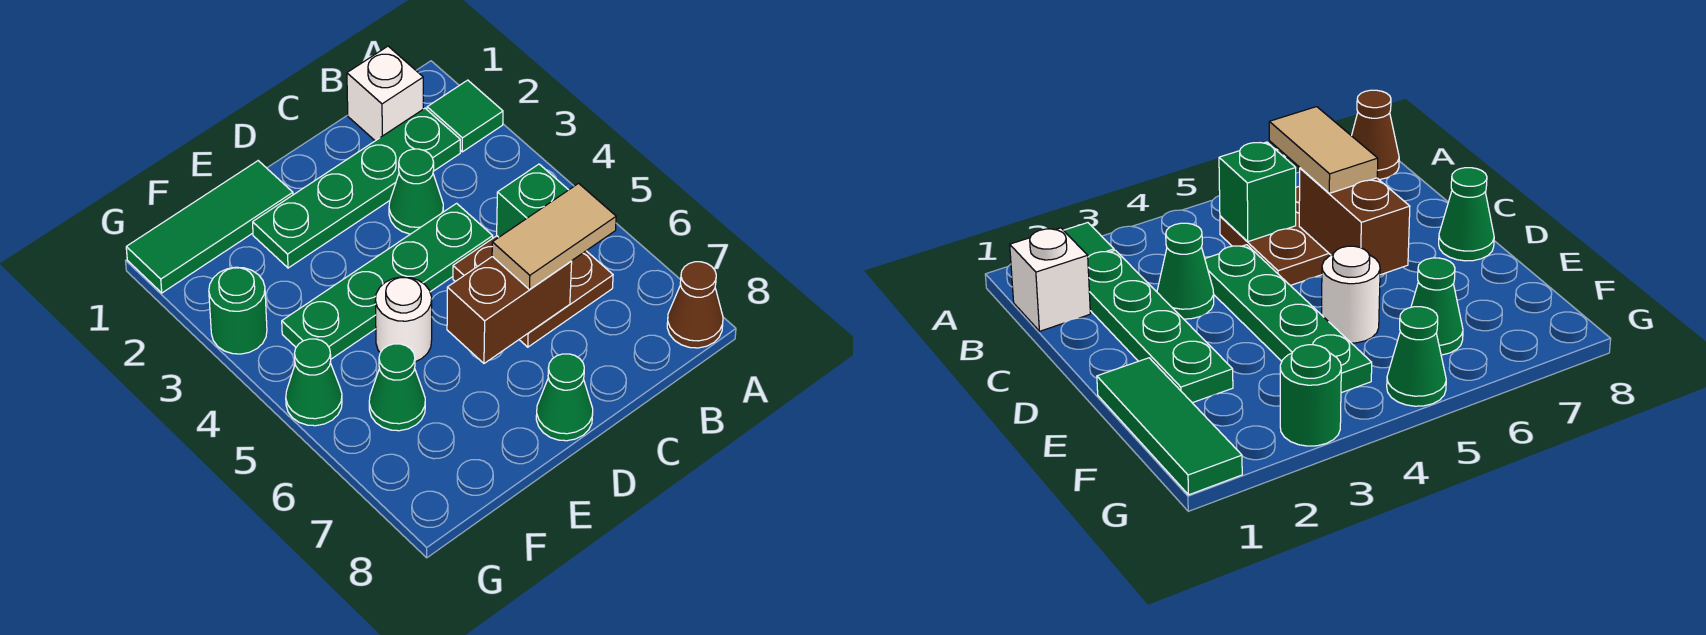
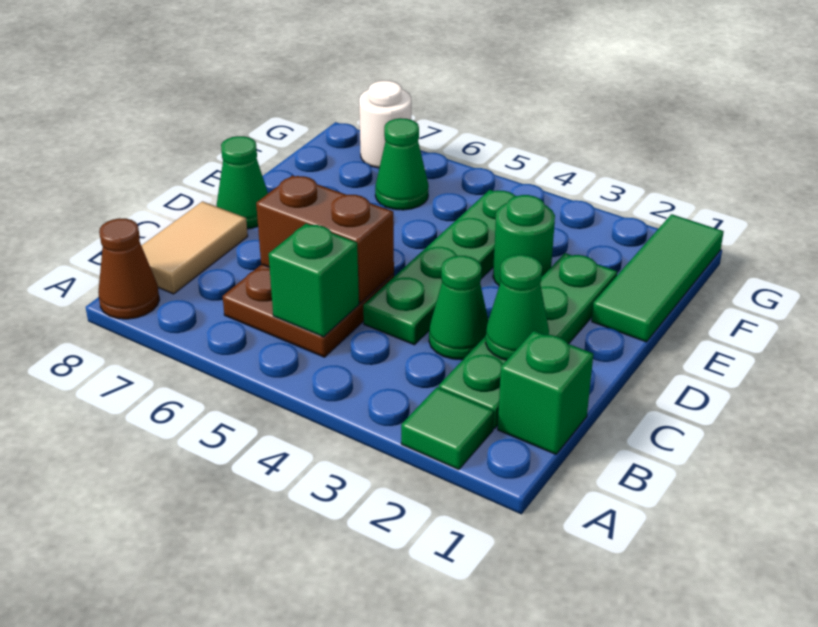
white brick B1 level 1 -> green brick B1 level 1
tan tile B6:C6 level 3 -> tan tile B8:C8 level 1
brown brick C6:D6 level 2 -> brown brick C5:C6 level 2
white round brick E5 level 1 -> white round brick G7 level 1
green round brick G3 level 1 -> green round brick E3 level 1
green cone G5 level 1 -> green cone C2 level 2

